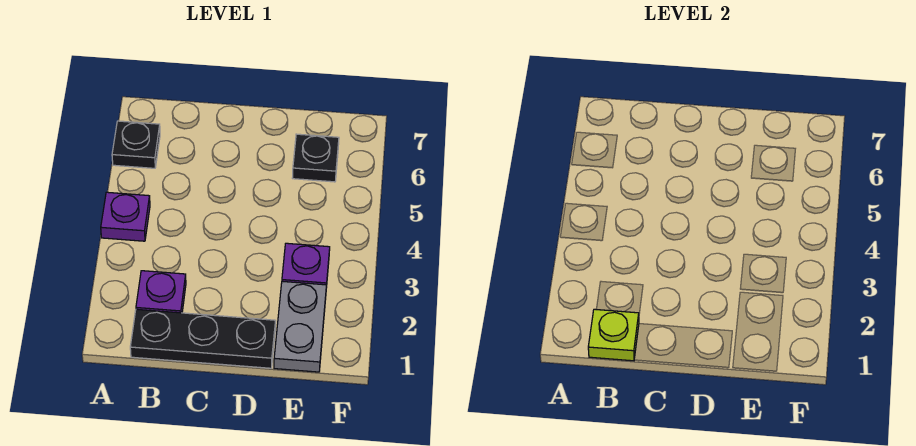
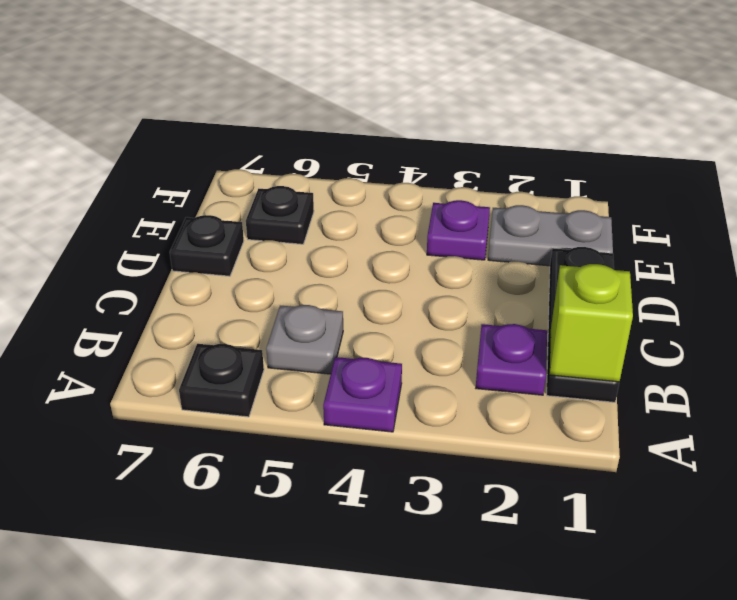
lime plate B1 level 2 -> lime brick B1 level 2
none -> grey plate B5 level 1
none -> black plate D7 level 1

